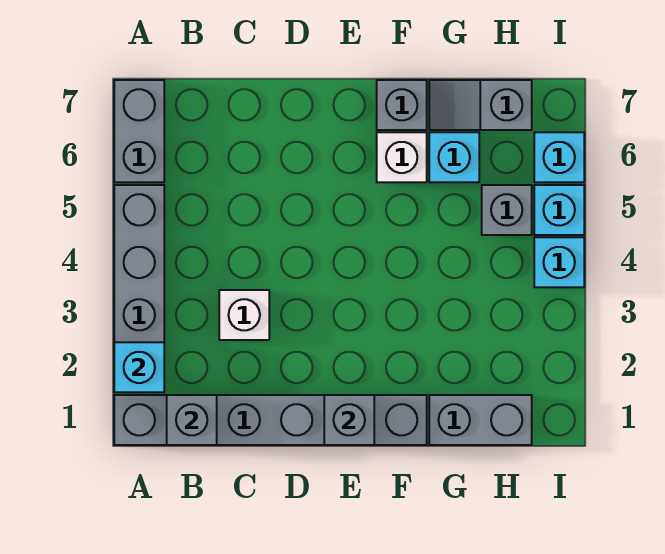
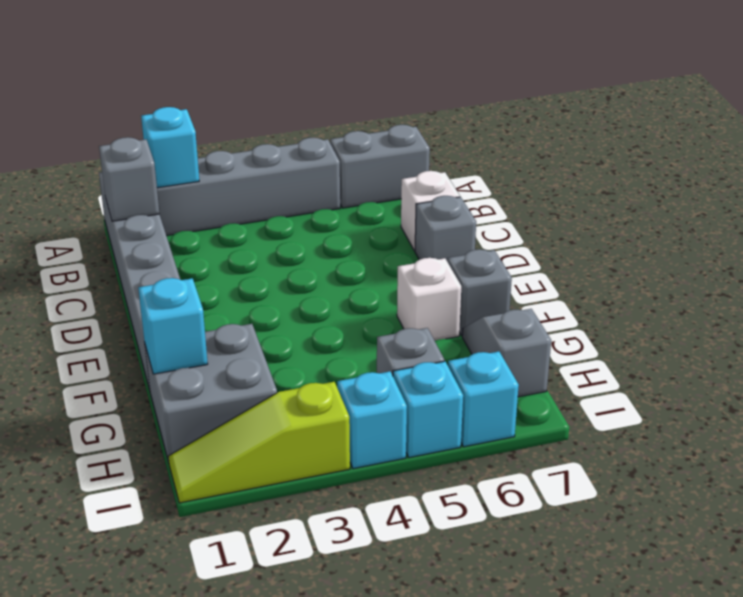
white brick C3 level 1 -> white brick C7 level 1
grey brick E1 level 2 -> grey brick D7 level 1
grey brick G1:H1 level 1 -> grey brick G1:H2 level 1
cyan brick G6 level 1 -> cyan brick G1 level 2
none -> lime slope I1:I3 level 1 top 3

